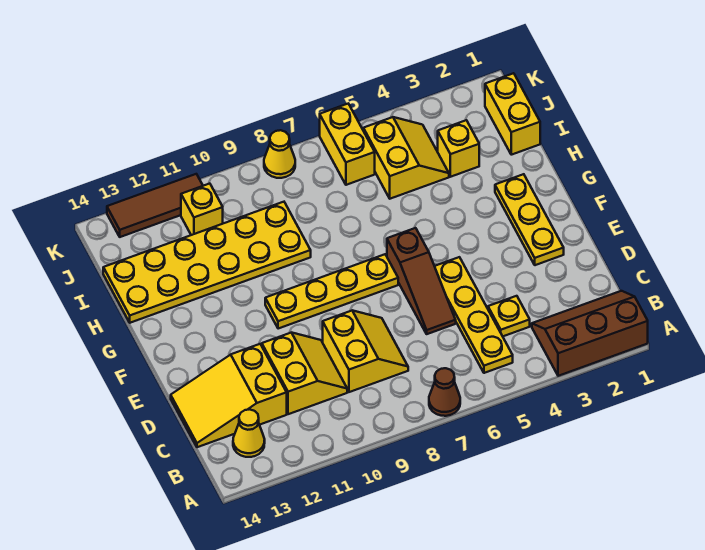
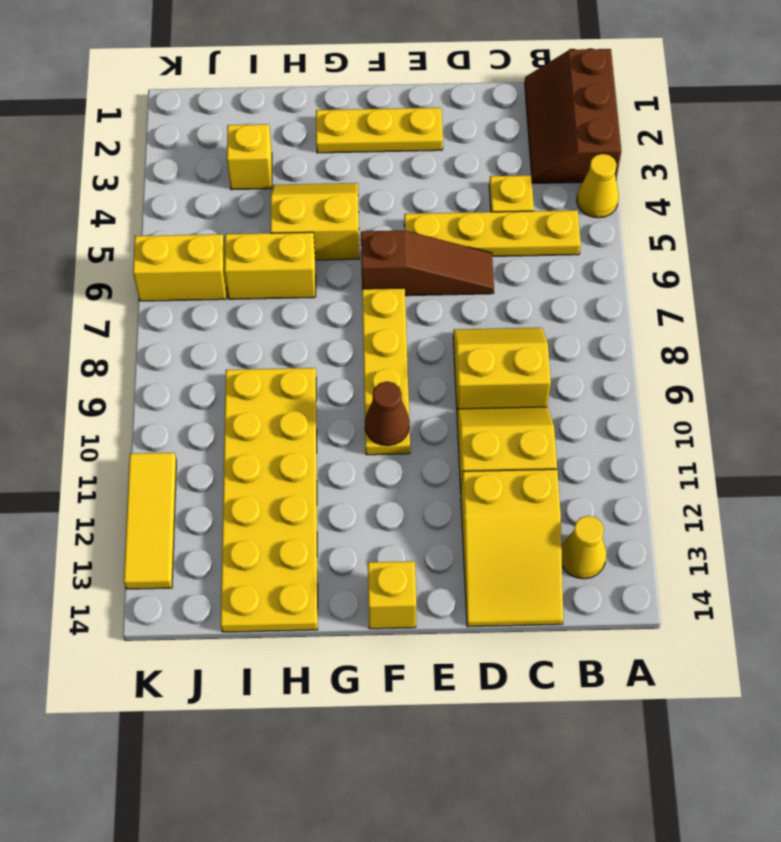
brown cone A7 level 1 -> brown cone F10 level 2
yellow brick I1:J1 level 1 -> yellow brick H6:I6 level 1
yellow slope I4:J5 level 1 top 5 -> yellow slope G4:H5 level 1 top 5
yellow brick J11 level 1 -> yellow brick F14 level 1
yellow cone K8 level 1 -> yellow cone A4 level 1
brown tile K11:K13 level 1 -> yellow tile K11:K13 level 1

